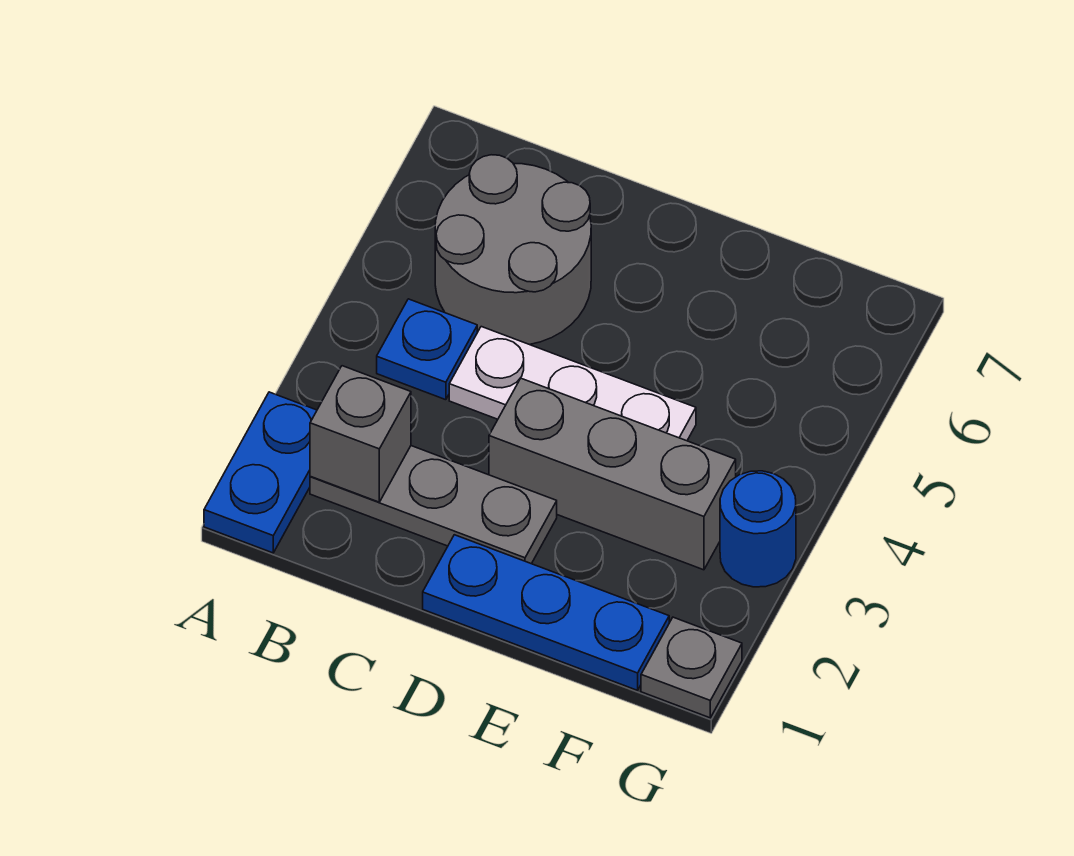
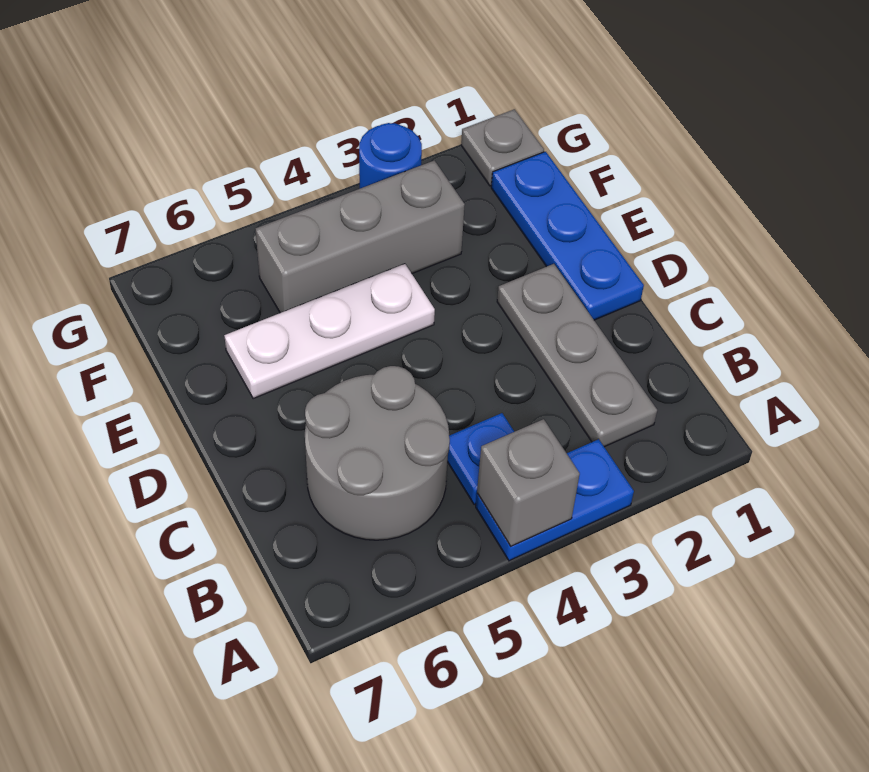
blue plate A1:A2 level 1 -> blue plate A3:A4 level 1
grey brick B2 level 2 -> grey brick A4 level 2
white plate C4:E4 level 1 -> white plate E4:E6 level 1
grey brick D3:F3 level 1 -> grey brick F3:F5 level 1

